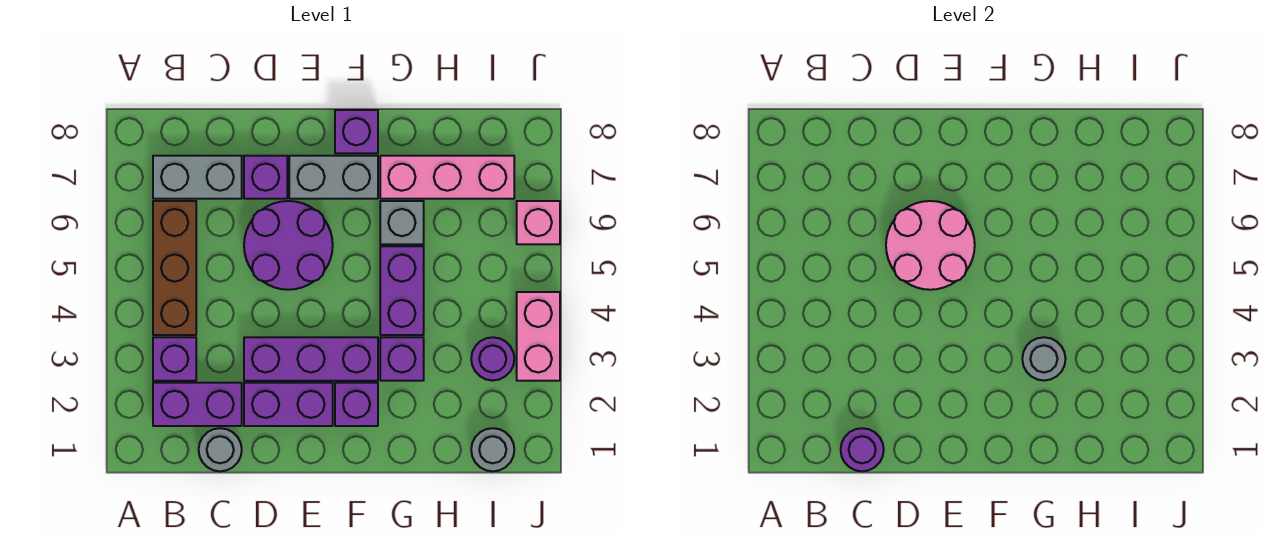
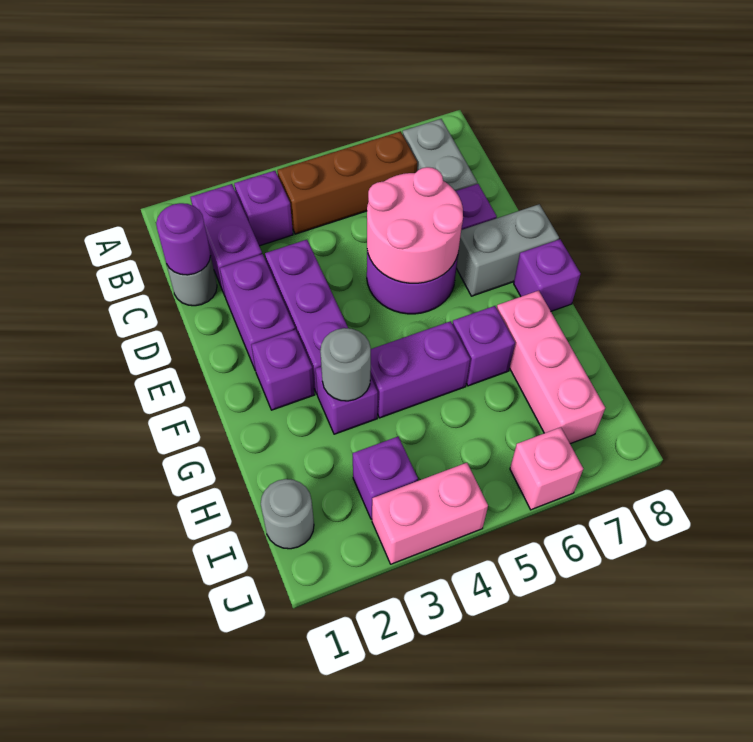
grey brick E7:F7 level 1 -> grey brick E7:E8 level 1
grey brick G6 level 1 -> purple brick G6 level 1
purple round brick I3 level 1 -> purple brick I3 level 1

